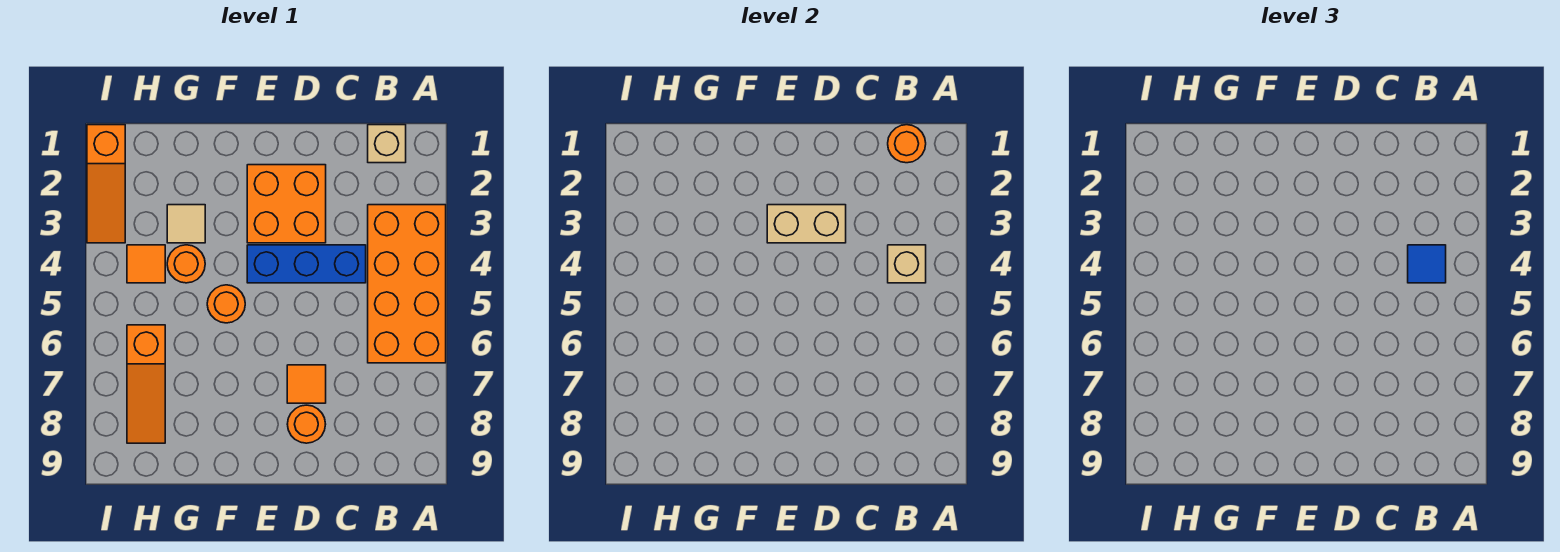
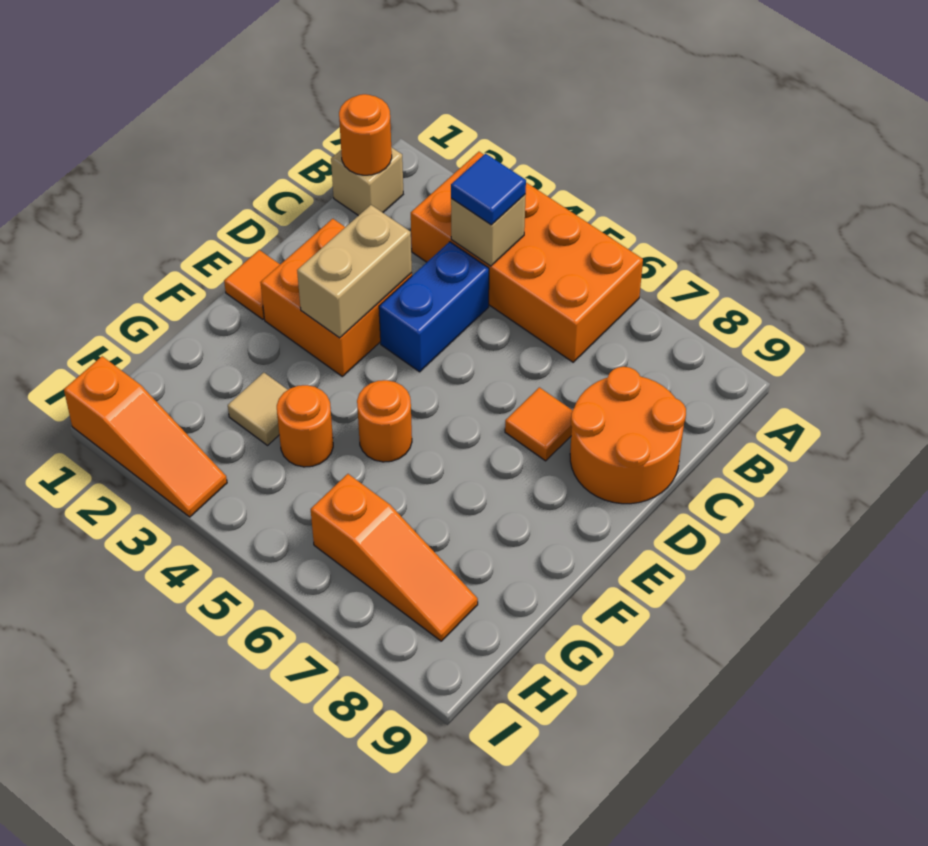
blue brick C4:E4 level 1 -> blue brick C4:D4 level 1
orange round brick D8 level 1 -> orange round brick C8:D9 level 1
orange tile H4 level 1 -> orange tile E1 level 1

